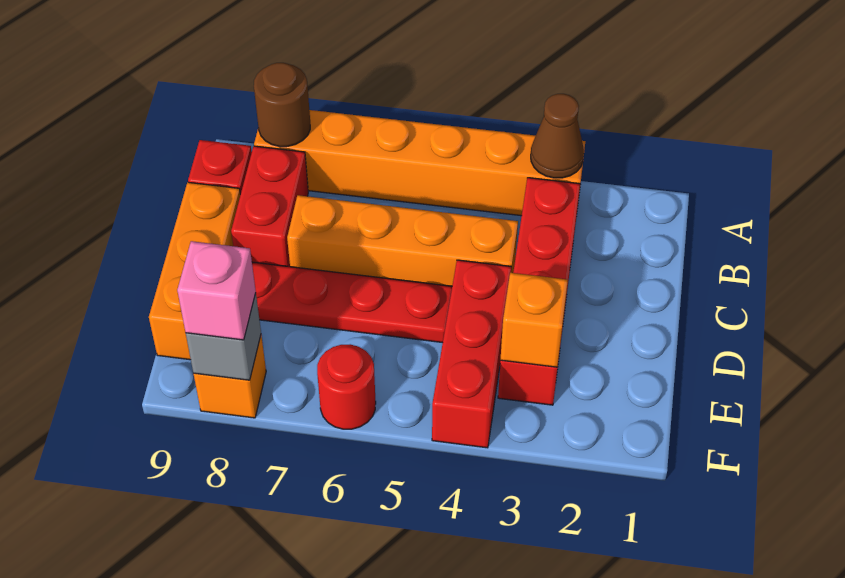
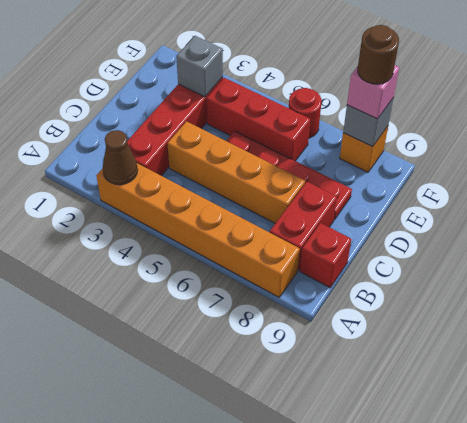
brown round brick A8 level 2 -> brown round brick F8 level 4
orange brick C9:E9 level 1 -> none
red brick D4:F4 level 1 -> red brick E4:E6 level 1
orange brick E3 level 2 -> grey brick E3 level 2

